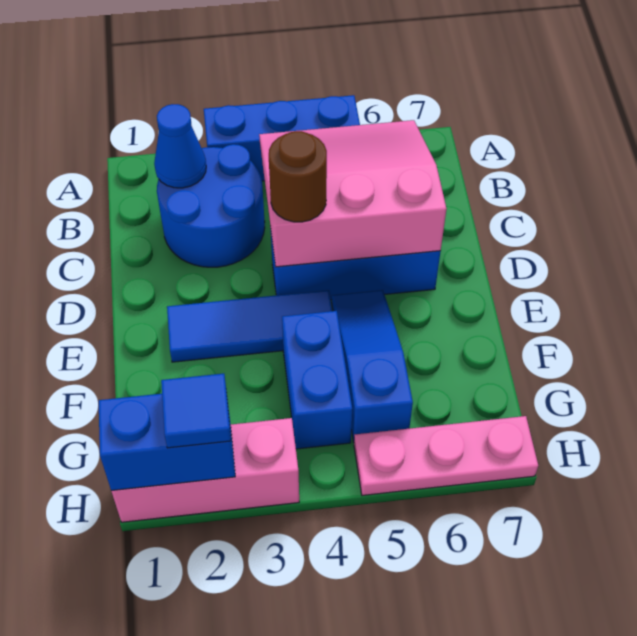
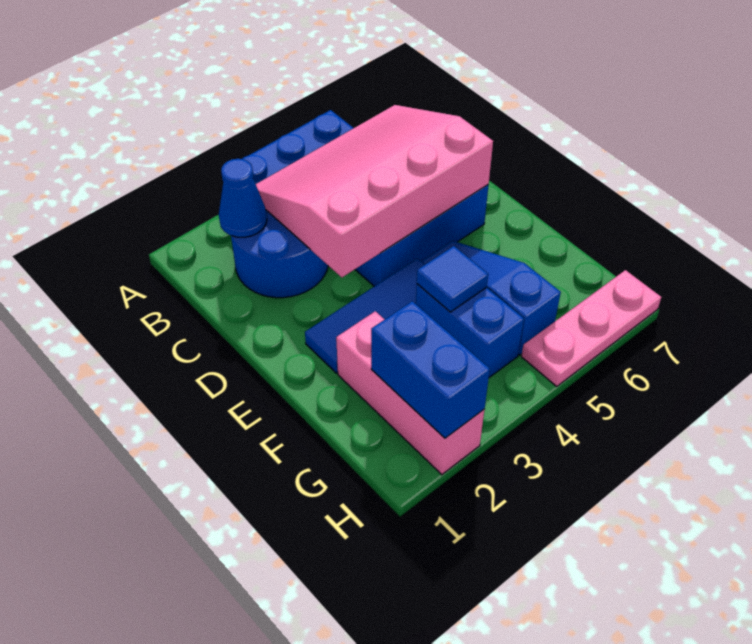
pink slope B4:D6 level 2 top D -> pink slope B3:D6 level 2 top D
brown round brick D4 level 3 -> none
pink brick H1:H3 level 1 -> pink brick F2:H2 level 1
blue brick H1:H2 level 2 -> blue brick G2:H2 level 2
blue tile H2 level 3 -> blue tile F4 level 2

